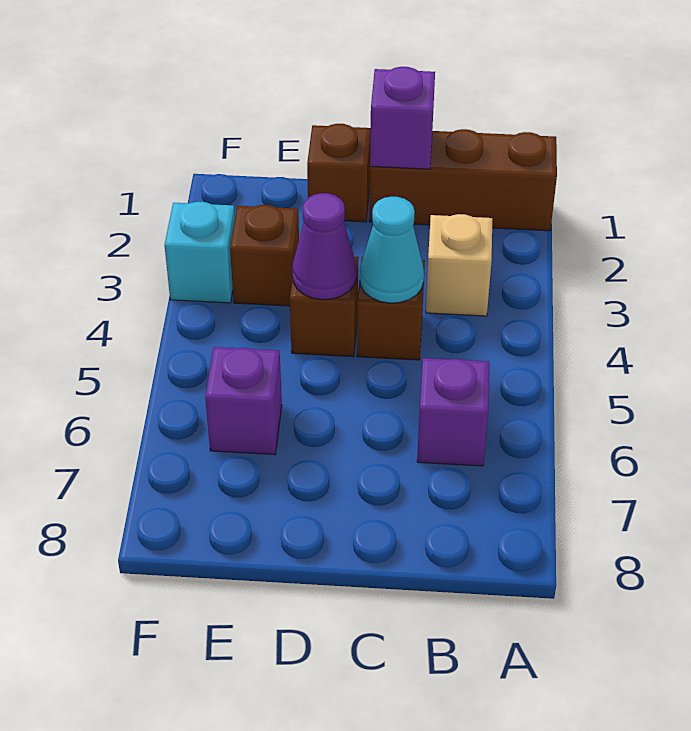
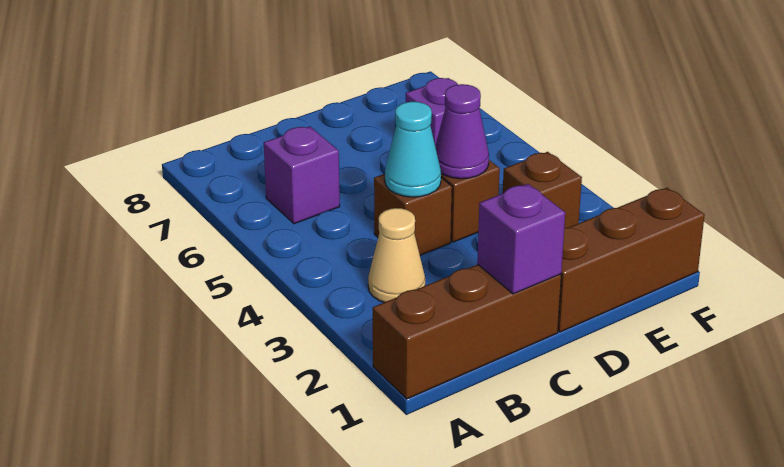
tan brick B3 level 1 -> tan cone B3 level 1
brown brick D1 level 1 -> brown brick D1:F1 level 1
cyan brick F3 level 1 -> none

